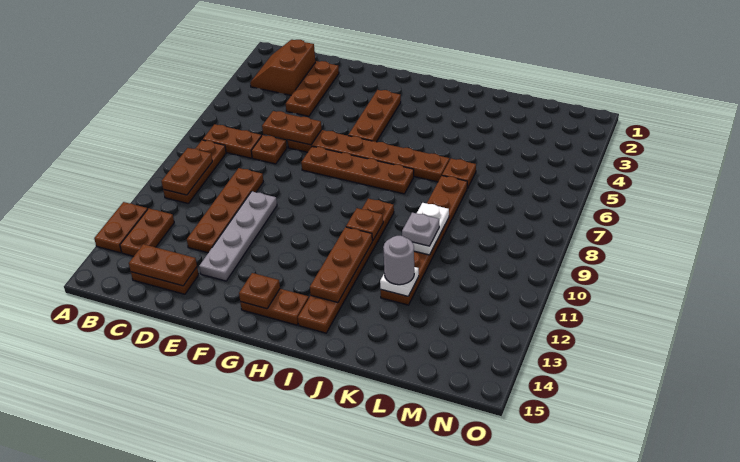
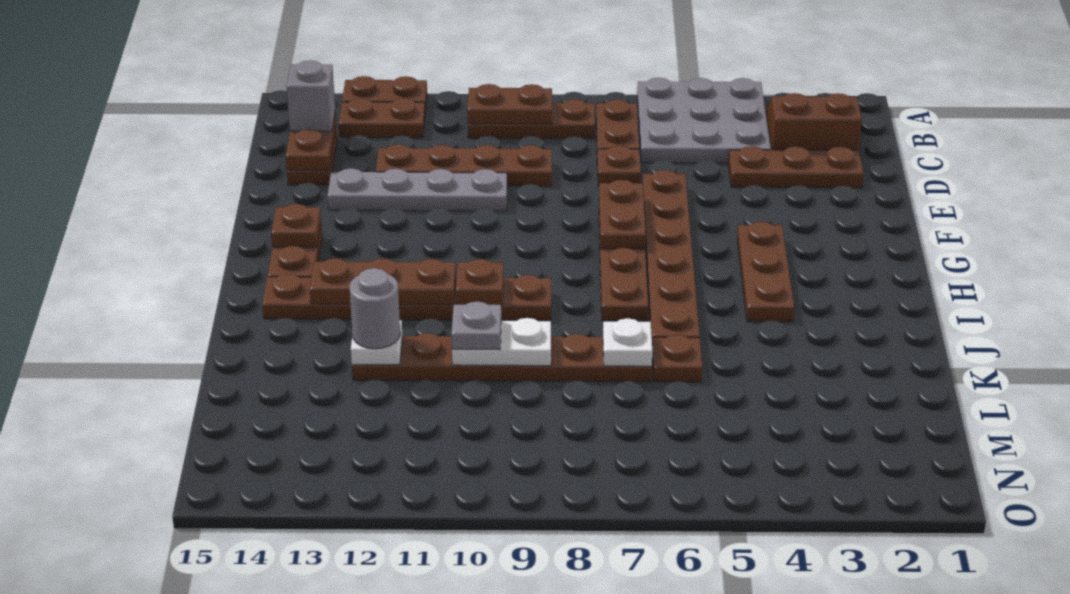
none -> grey plate A4:C6 level 1
none -> grey brick C14 level 3
brown plate D6:E6 level 2 -> brown plate F7:G7 level 2
brown plate G3:G5 level 1 -> brown plate G4:I4 level 1
none -> white plate K7 level 2

